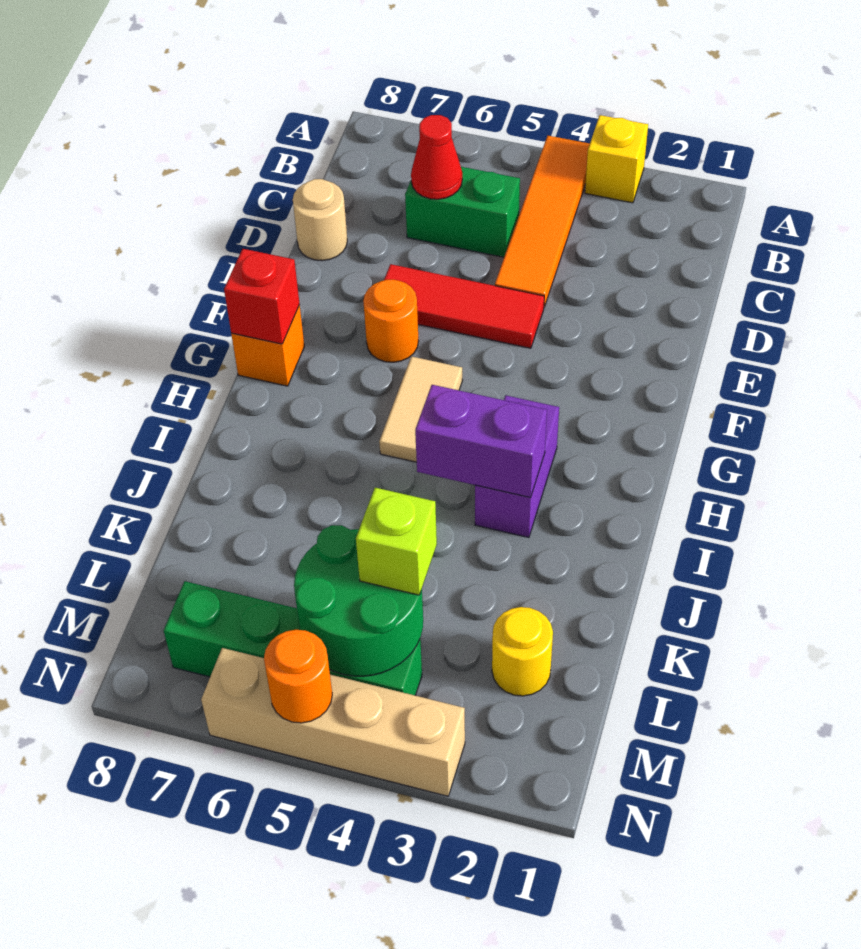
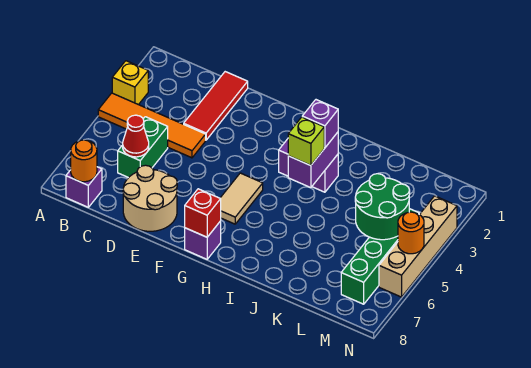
none -> purple brick B8 level 1
tan round brick D8 level 1 -> tan round brick D7:E8 level 1
red tile E4:E6 level 1 -> red tile D1:D3 level 1
orange round brick F6 level 1 -> orange round brick B8 level 2
tan tile G5:H5 level 1 -> tan tile G5:G6 level 1
orange brick G8 level 1 -> purple brick G8 level 1
none -> purple brick I3 level 3
yellow round brick L2 level 1 -> none
lime brick L4 level 3 -> lime brick I4 level 3

